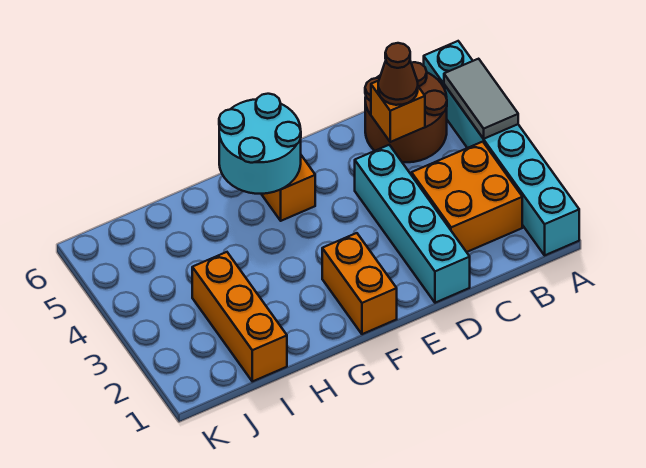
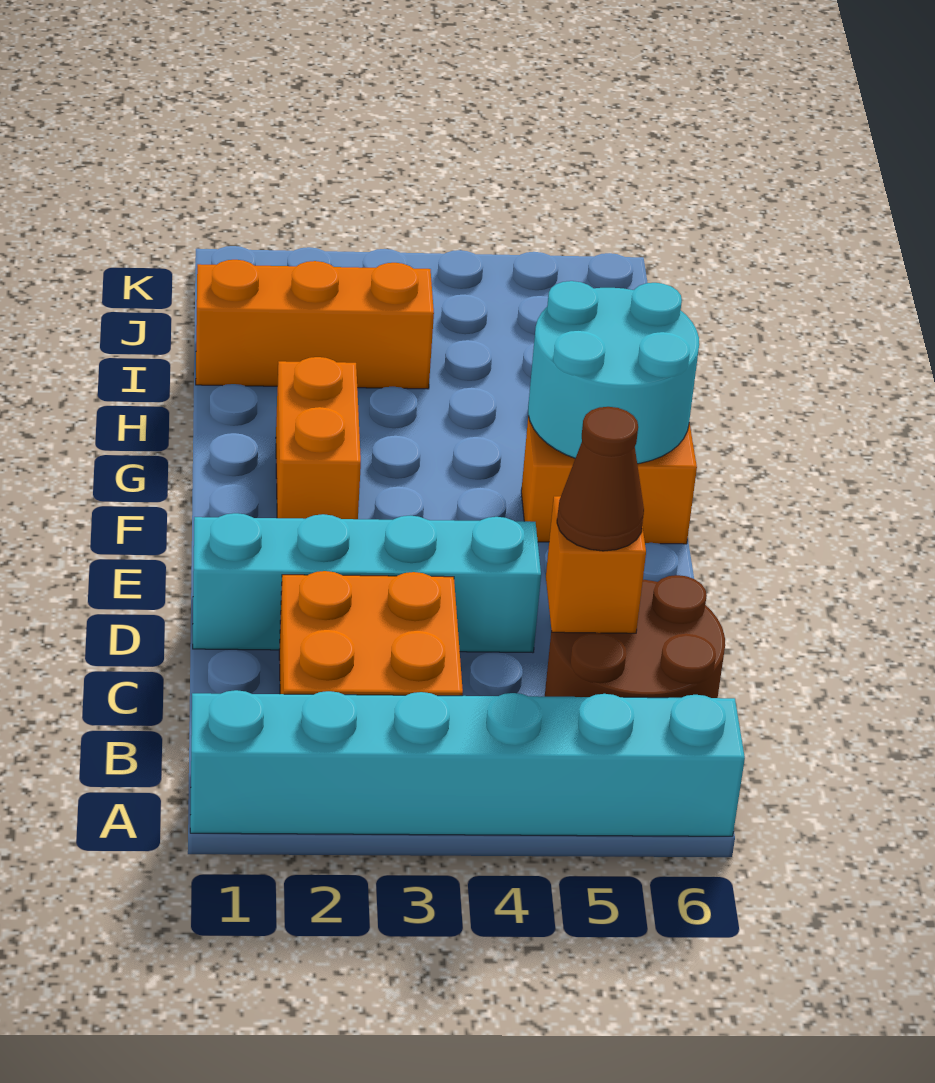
grey tile A4:A5 level 2 -> none
orange brick F1:F2 level 1 -> orange brick F2:G2 level 1

